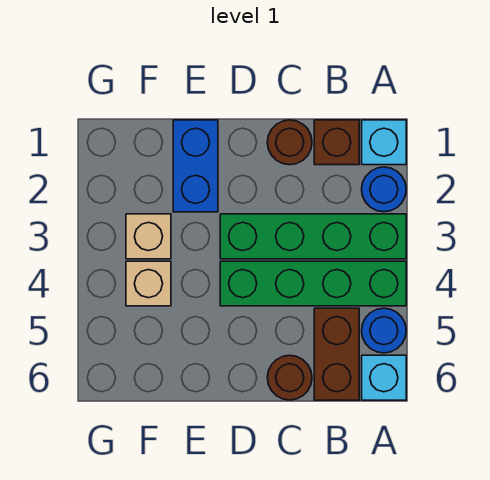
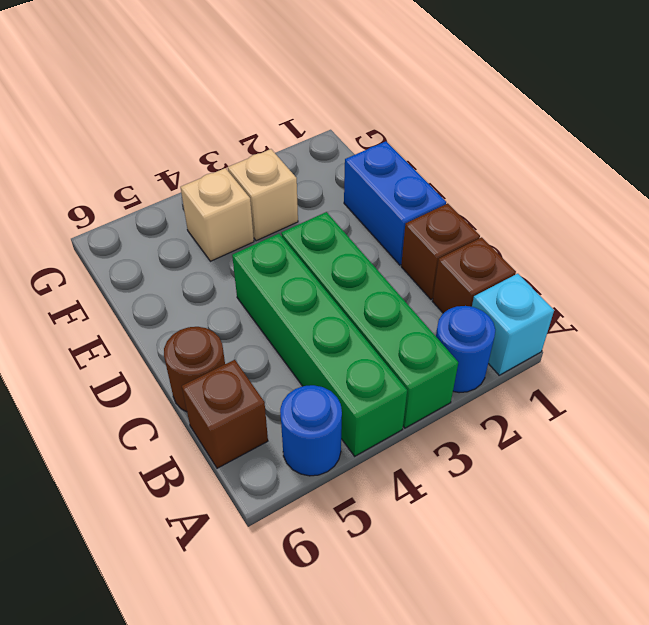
cyan brick A6 level 1 -> none
brown brick B5:B6 level 1 -> brown brick B6 level 1
brown round brick C1 level 1 -> brown brick C1 level 1
blue brick E1:E2 level 1 -> blue brick D1:E1 level 1

